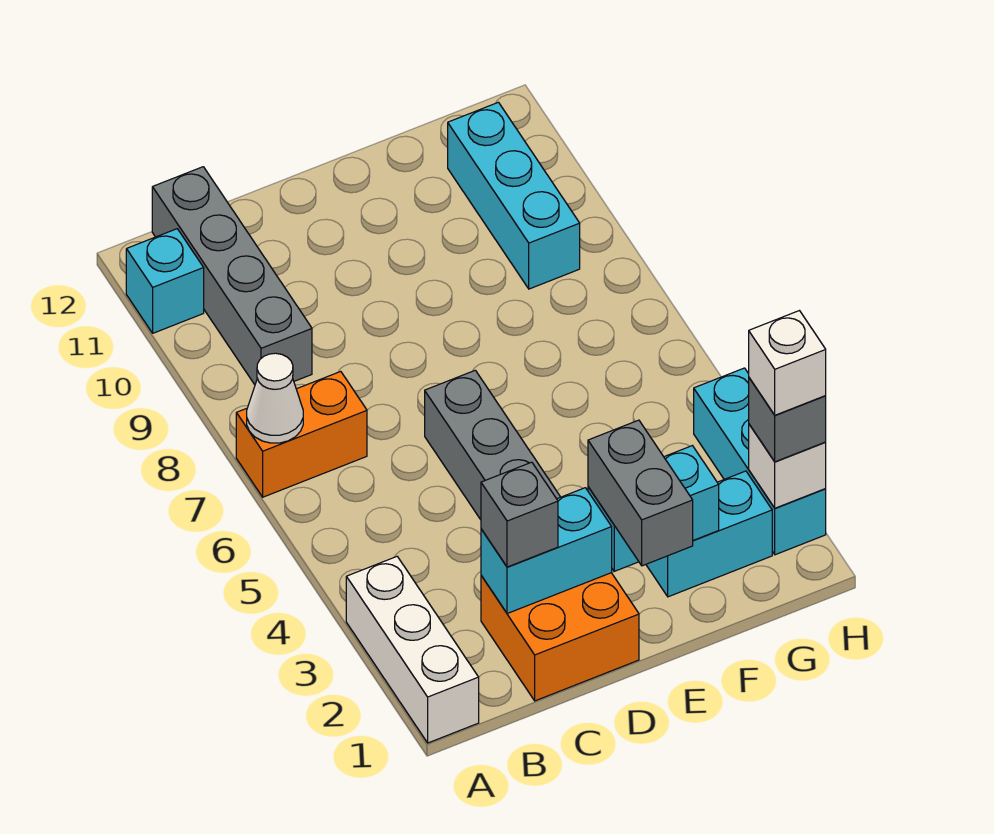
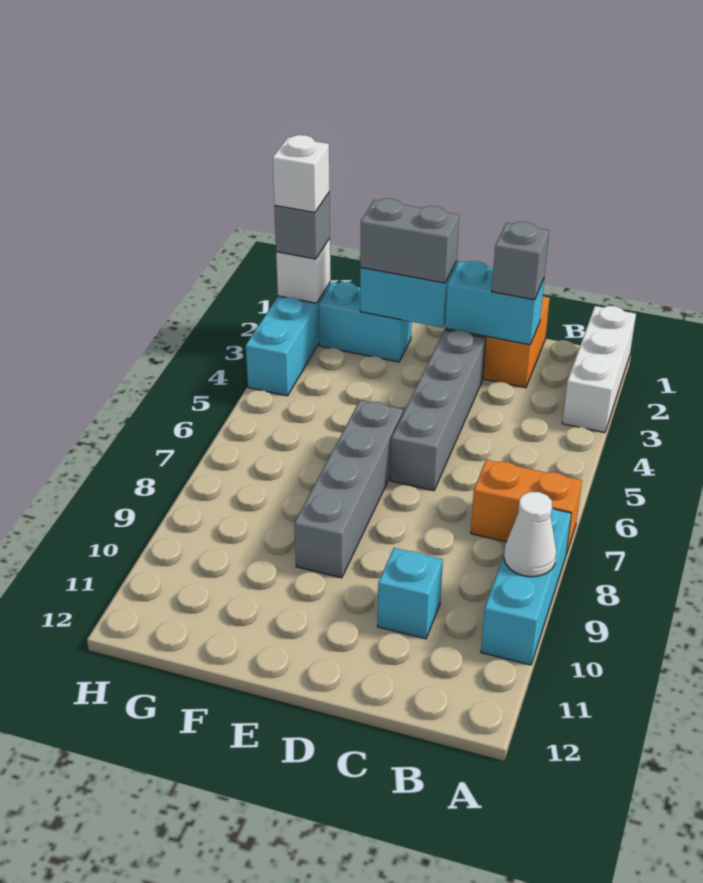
white cone A7 level 2 -> white cone A9 level 2
cyan brick A11 level 1 -> cyan brick C10 level 1
grey brick B9:B12 level 1 -> grey brick E6:E9 level 1
grey brick E1:E2 level 3 -> grey brick E2:F2 level 3
cyan brick G9:G11 level 1 -> cyan brick A8:A10 level 1

